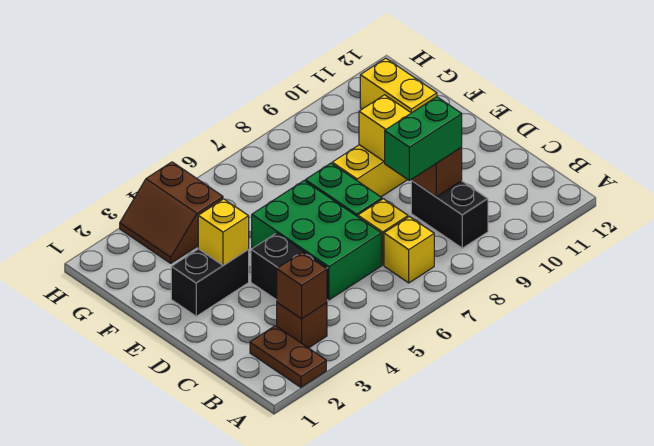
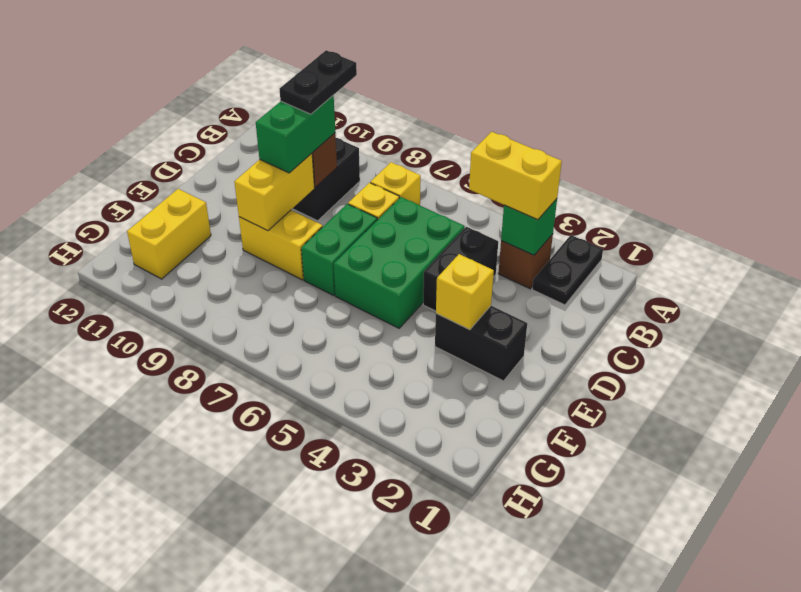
brown plate A2:B2 level 1 -> black plate A2:B2 level 1
brown brick B3 level 2 -> green brick B3 level 2
none -> yellow brick B3:B4 level 3
none -> black plate B9:C9 level 4
green brick C8:C9 level 3 -> green brick C9:D9 level 3
brown slope G3:H4 level 1 top 4 -> none

